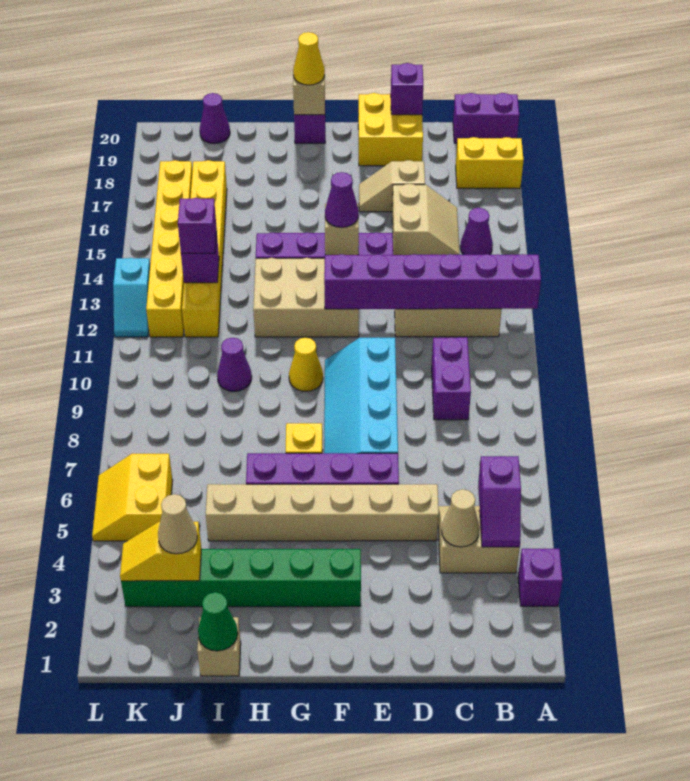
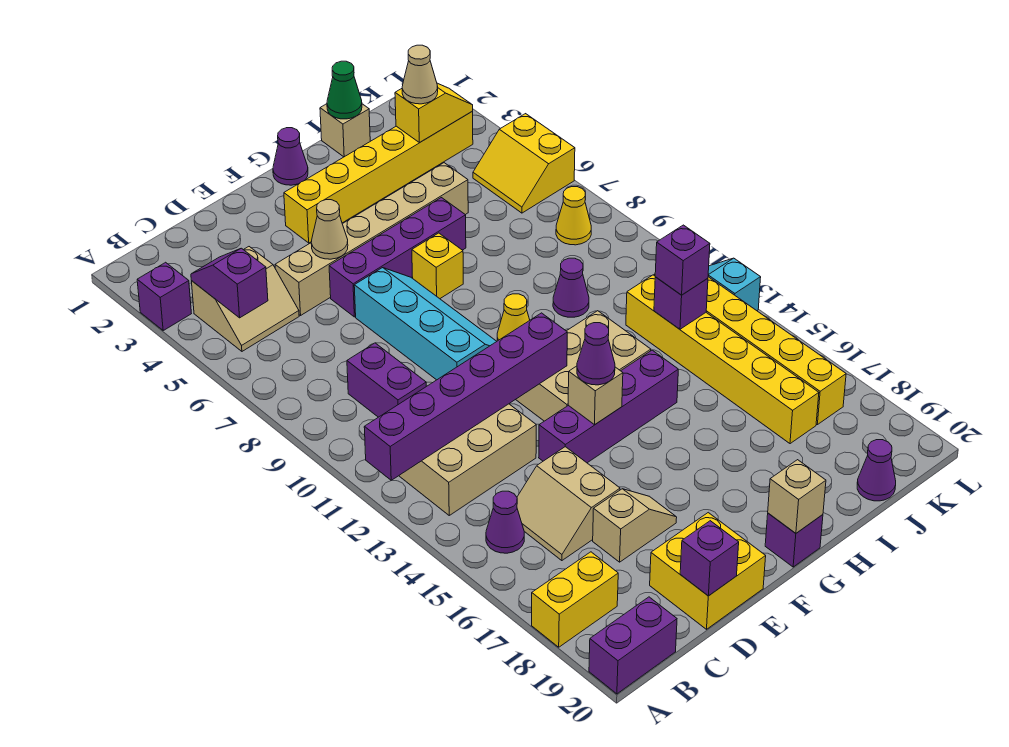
tan cone C4 level 2 -> tan cone E5 level 2
green brick F3:K3 level 1 -> yellow brick F3:K3 level 1
none -> purple cone G1 level 1
yellow cone G20 level 3 -> yellow cone K8 level 1
yellow slope K5:L6 level 1 top K -> yellow slope K5:L6 level 1 top L

